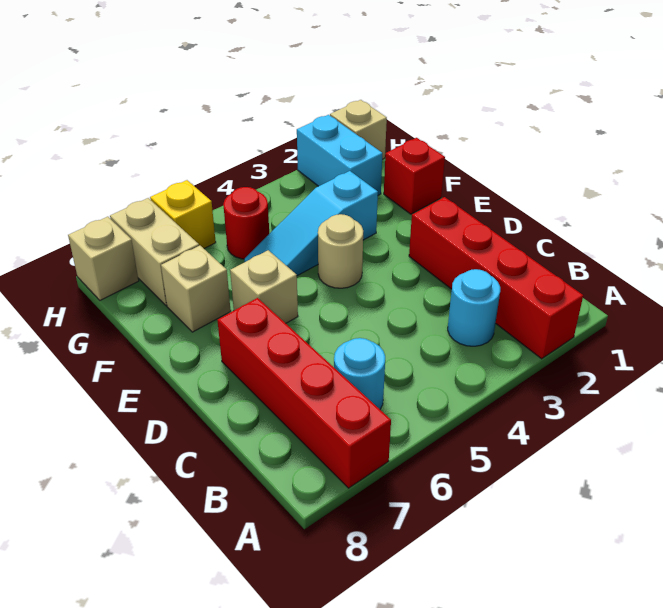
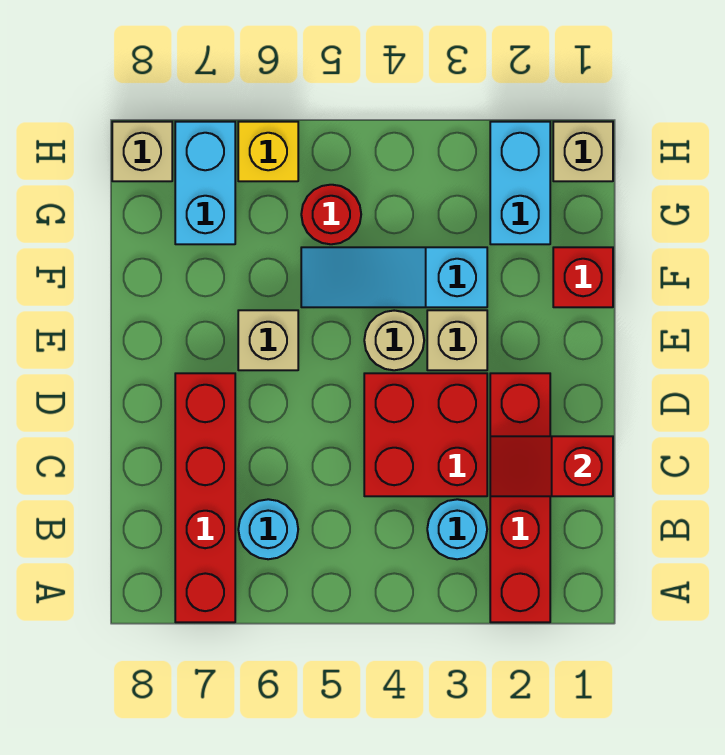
none -> red slope C1:C2 level 2 top 1
none -> red brick C3:D4 level 1
tan brick F7 level 1 -> tan brick E3 level 1
tan brick G7:H7 level 1 -> cyan brick G7:H7 level 1

